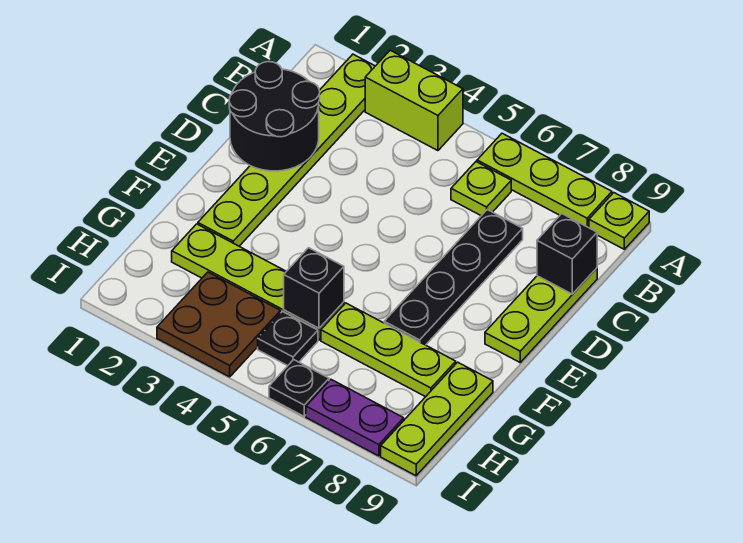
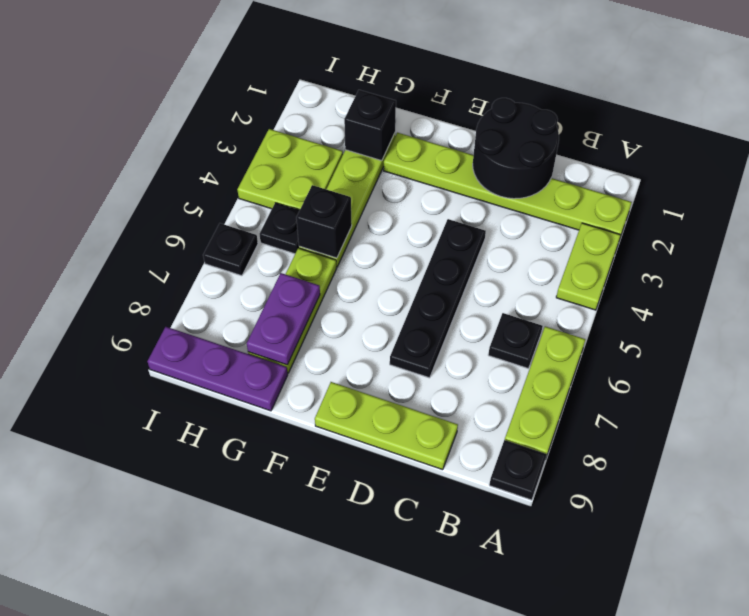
lime brick A3:A4 level 1 -> lime plate A3:A4 level 1
lime plate A9 level 1 -> black plate A9 level 1
lime plate B6 level 1 -> black plate B6 level 1
black plate C7:F7 level 1 -> black plate D4:D7 level 1
black brick C9 level 2 -> black brick G2 level 2
lime plate G9:I9 level 1 -> purple plate G9:I9 level 1
brown plate H3:I4 level 1 -> lime plate H3:I4 level 1
purple plate I7:I8 level 1 -> purple plate G7:G8 level 2

